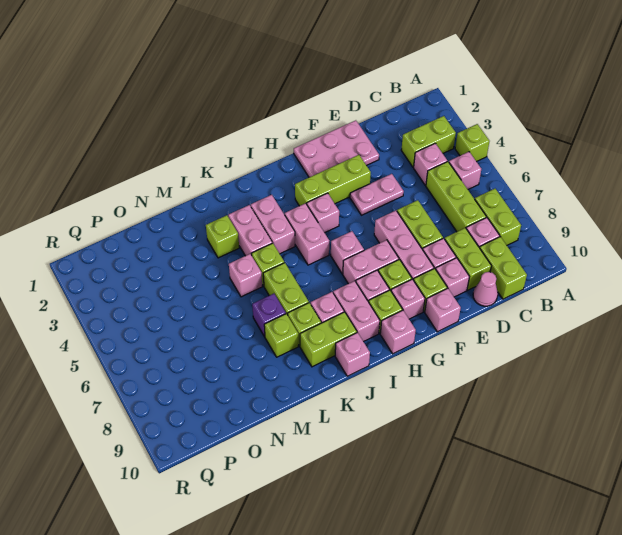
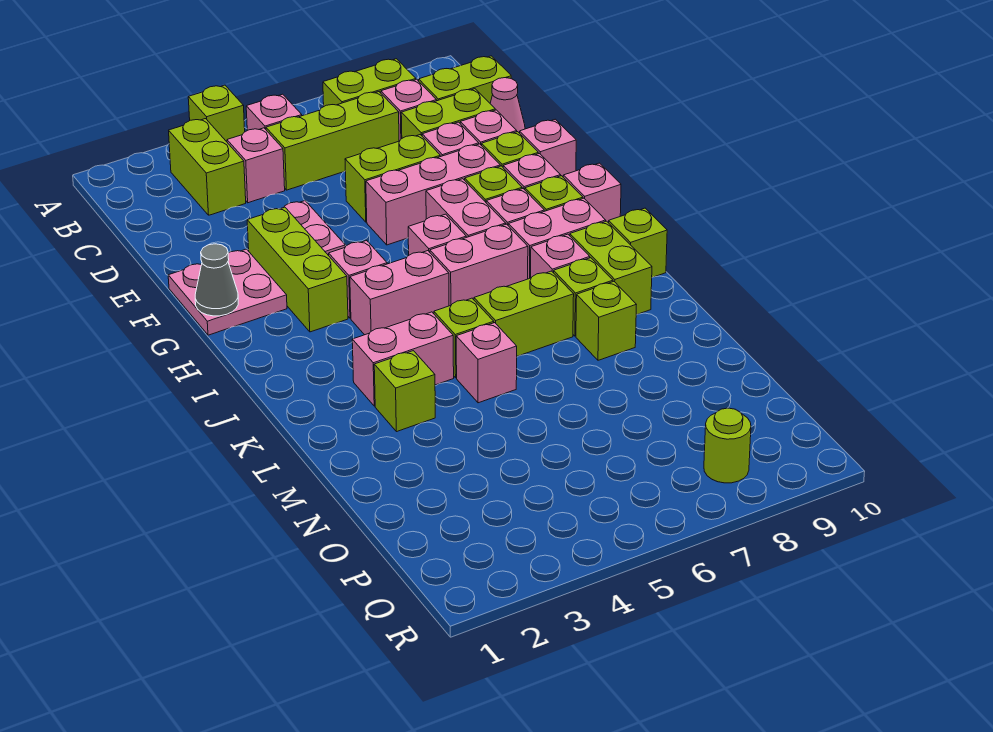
pink plate E1:G2 level 1 -> pink plate F1:G2 level 1
none -> grey cone G1 level 2
pink brick J3:J4 level 1 -> pink brick I6:I7 level 1
pink brick J10 level 1 -> lime brick J10 level 1
purple brick L7 level 1 -> none
none -> lime round brick Q8 level 1

